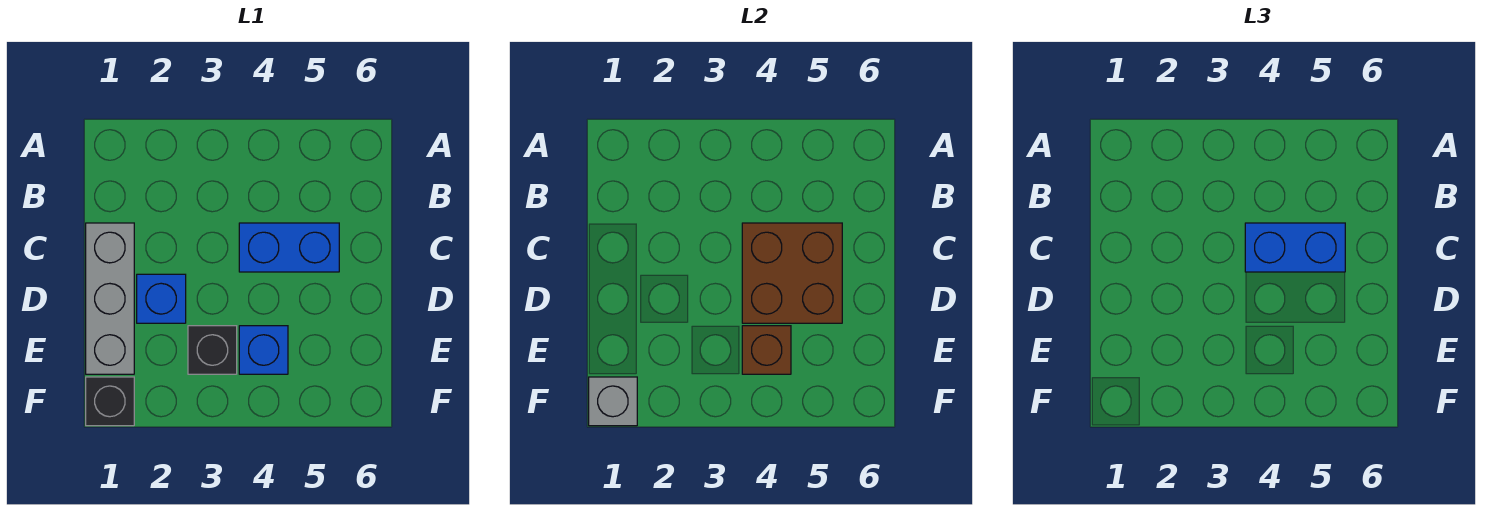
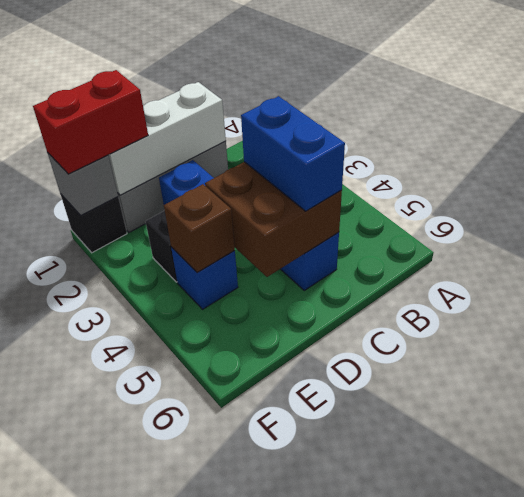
none -> white brick C1:E1 level 2
none -> red brick E1:F1 level 3

